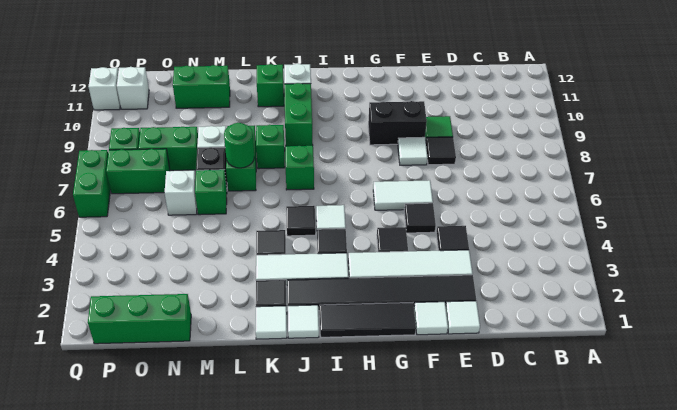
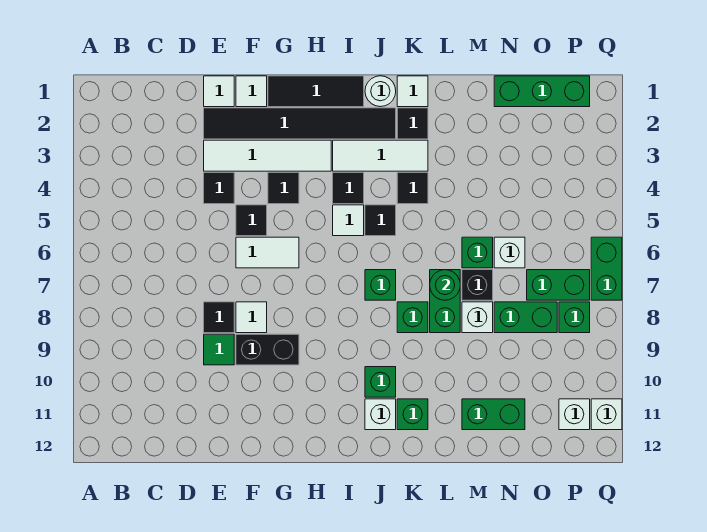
white tile J1 level 1 -> white round brick J1 level 1
green brick J9:J10 level 1 -> green brick J10 level 1

